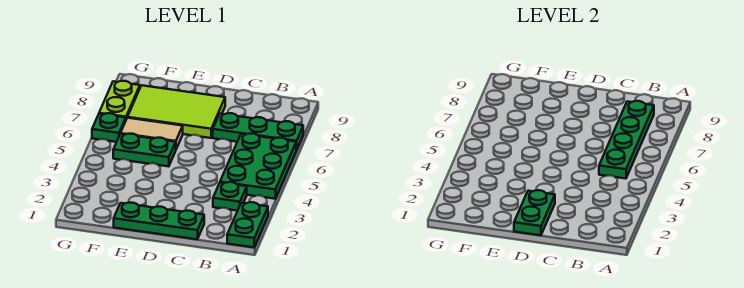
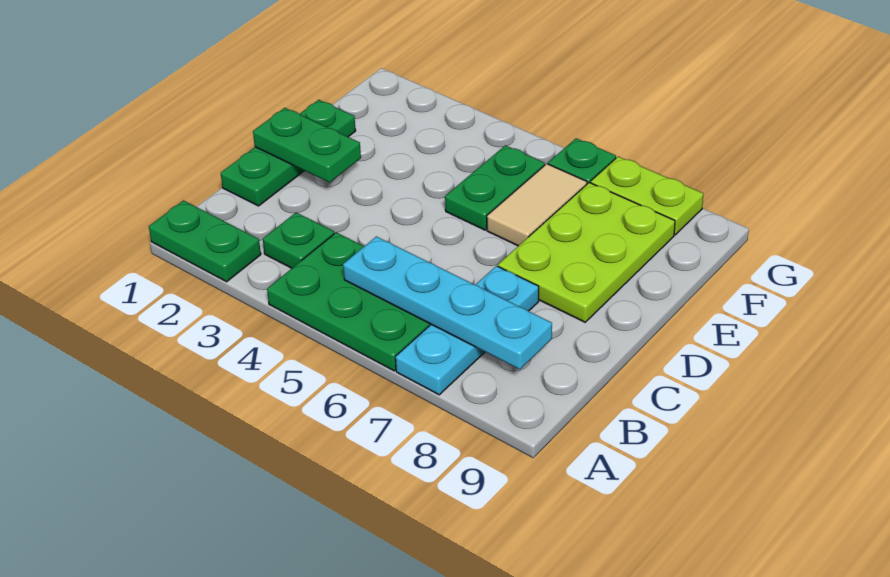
green plate A7:C7 level 1 -> cyan plate A7:C7 level 1
green plate B5:B8 level 2 -> cyan plate B5:B8 level 2
lime tile D7:F8 level 1 -> lime plate D7:F8 level 1

